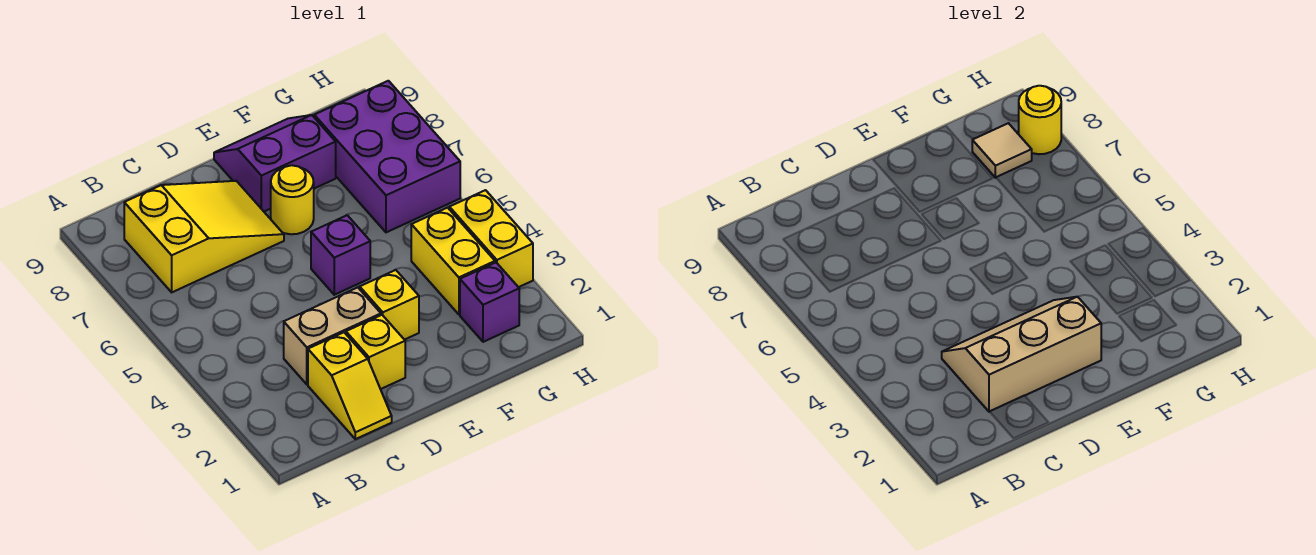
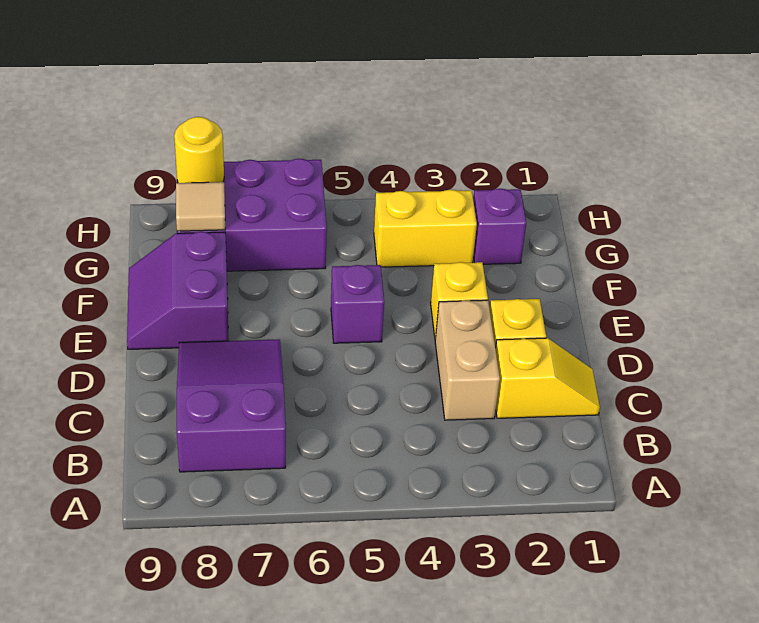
yellow slope B7:D8 level 1 top B -> purple slope B7:D8 level 1 top B
tan slope C2:E3 level 2 top 2 -> none
yellow round brick E7 level 1 -> none
yellow brick H3:H4 level 1 -> none

